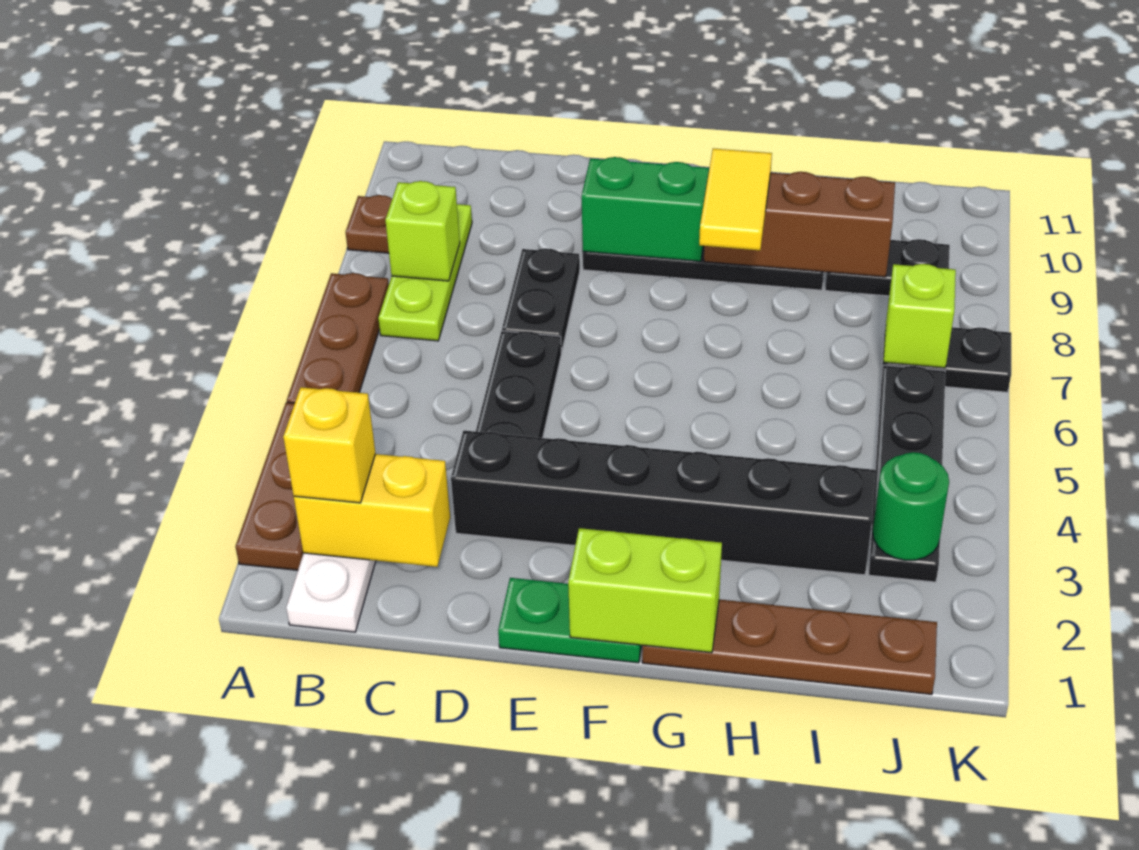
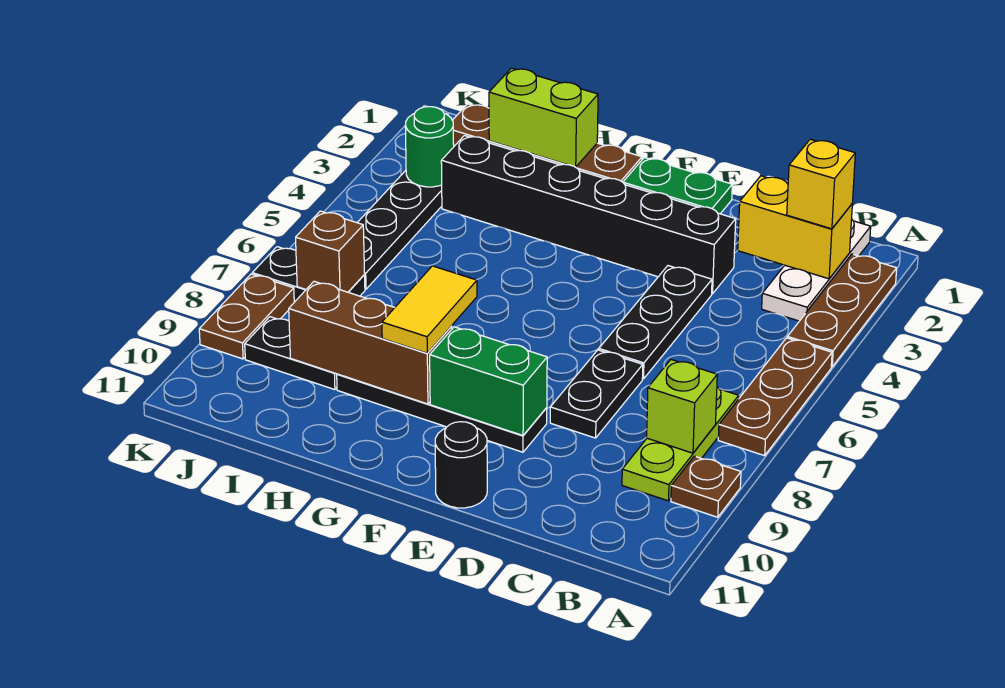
none -> black round brick E11 level 1
lime brick F1:G1 level 2 -> lime brick H1:I1 level 2
lime brick J7 level 2 -> brown brick J7 level 2
none -> brown plate K8:K9 level 1

